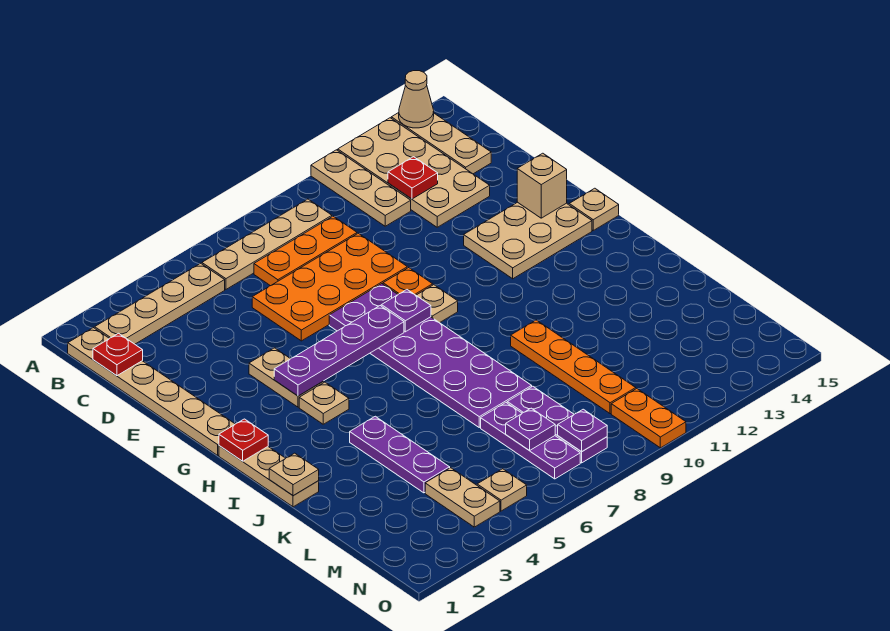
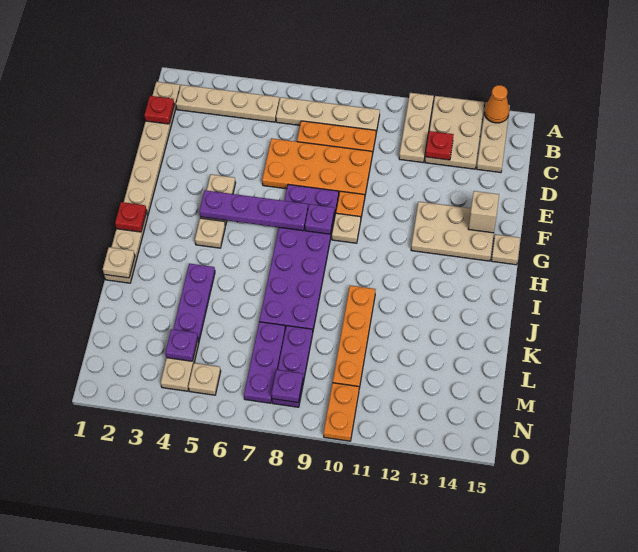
tan plate A12:D13 level 1 -> tan plate A12:C13 level 1
tan cone A14 level 2 -> orange cone A14 level 2
purple plate M7 level 2 -> purple plate M4 level 2

